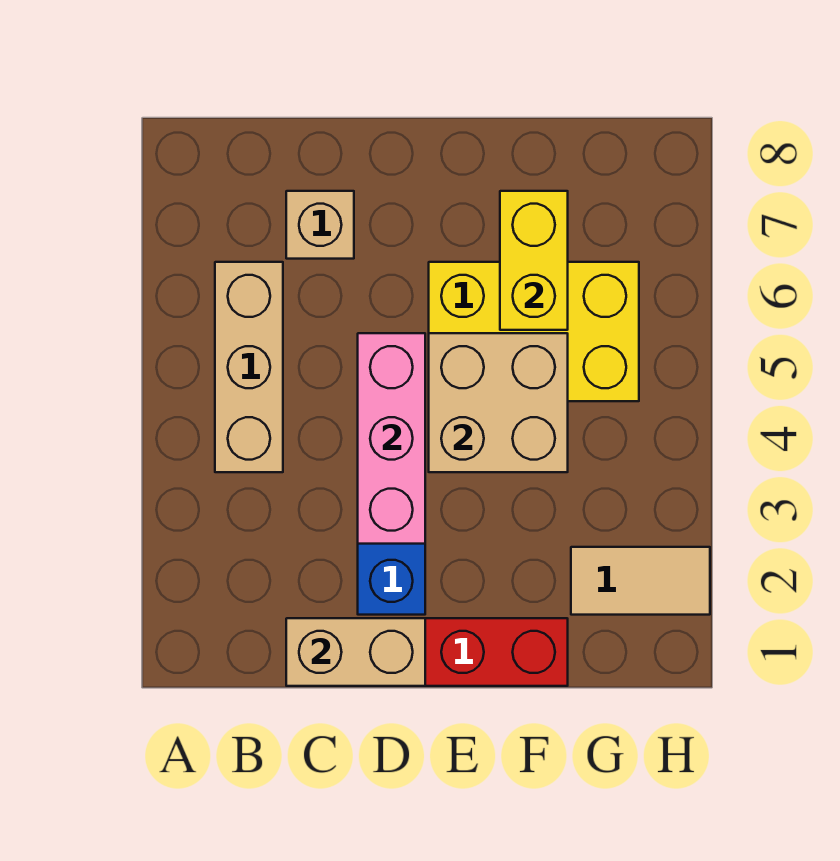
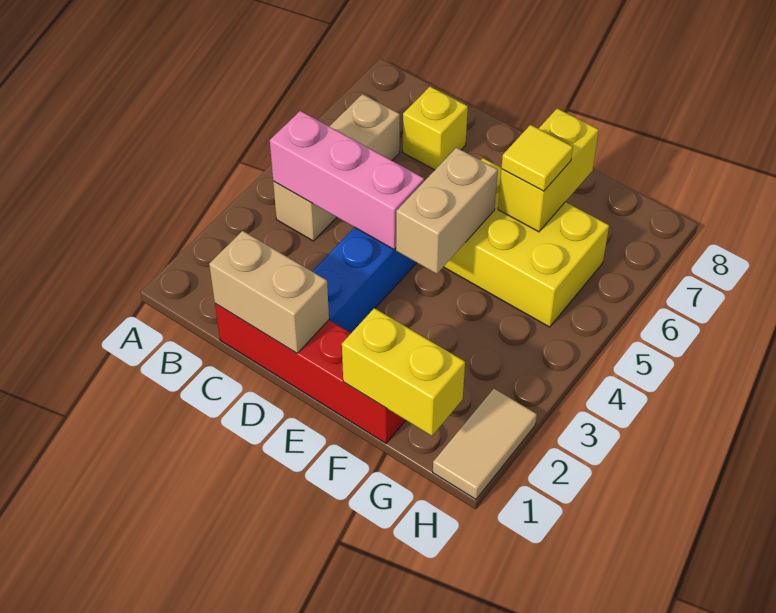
tan brick C7 level 1 -> yellow brick C7 level 1
pink brick D3:D5 level 2 -> pink brick B4:D4 level 2
tan brick E4:F5 level 2 -> tan brick E4:E5 level 2
none -> yellow brick F1:G1 level 2
none -> yellow tile F6 level 3
tan tile G2:H2 level 1 -> tan tile H1:H2 level 1

